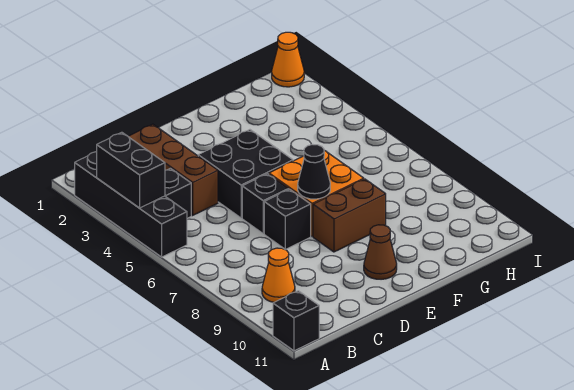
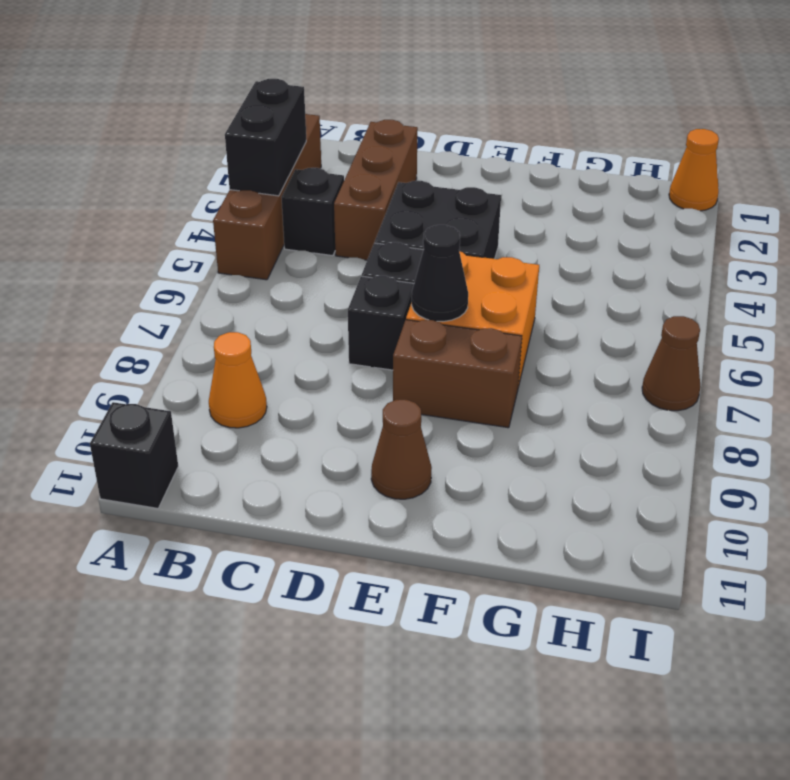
black brick A2:A5 level 1 -> brown brick A2:A5 level 1
none -> brown cone I7 level 1

